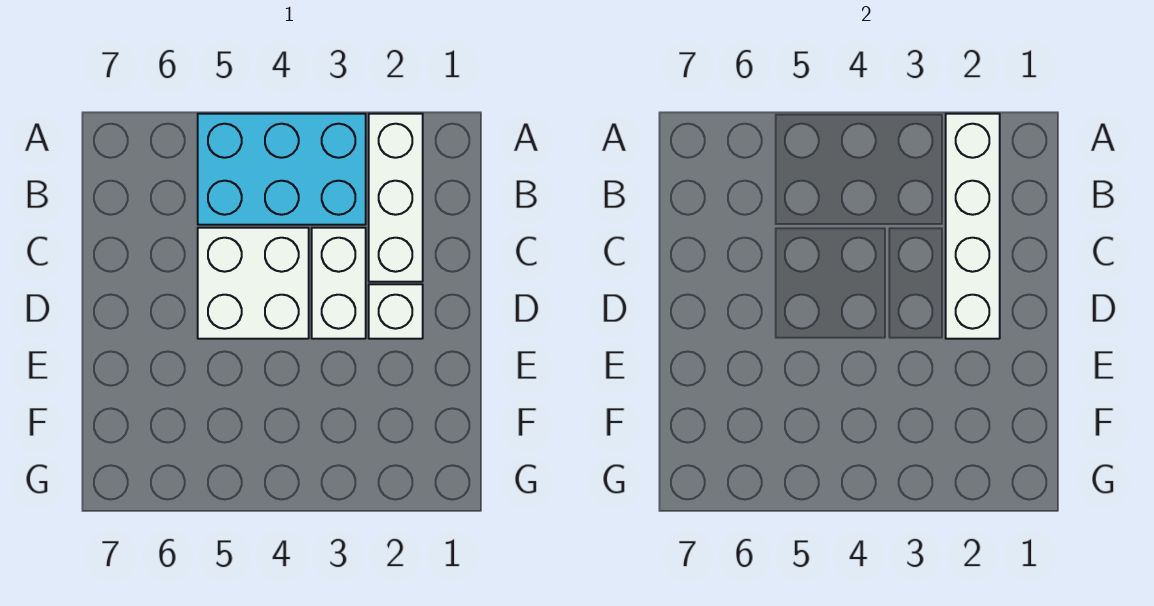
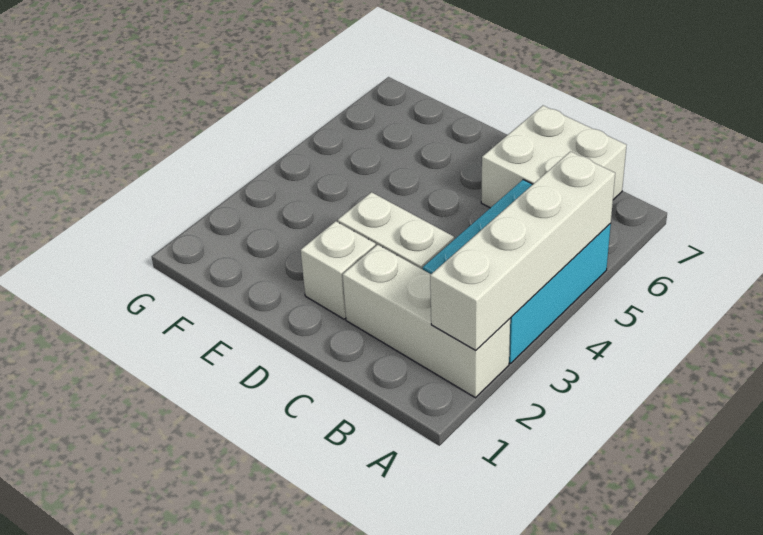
white brick A2:D2 level 2 -> white brick A2:A5 level 2
white brick C4:D5 level 1 -> white brick B6:C7 level 1

